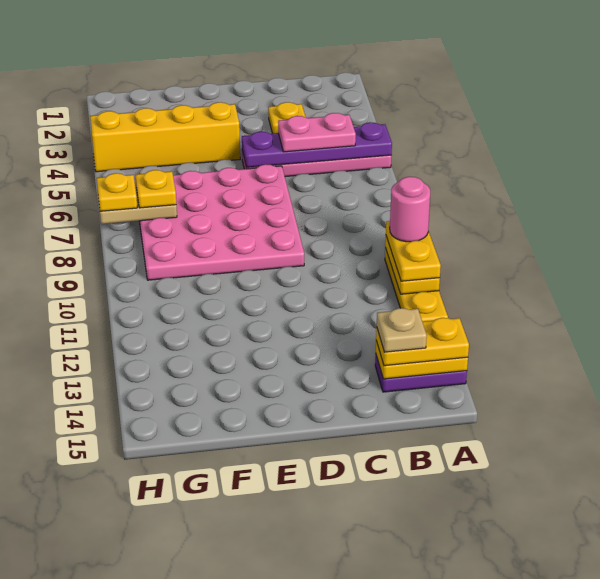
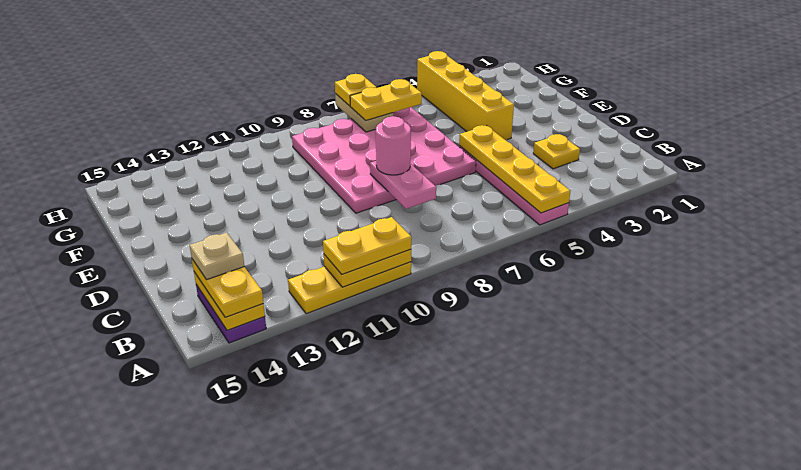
purple plate A5:D5 level 2 -> yellow plate A5:D5 level 2
pink round brick A10 level 4 -> pink round brick D8 level 3
pink plate B5:C5 level 3 -> pink plate C8:D8 level 2
yellow plate G7 level 3 -> yellow plate G6:G7 level 3

